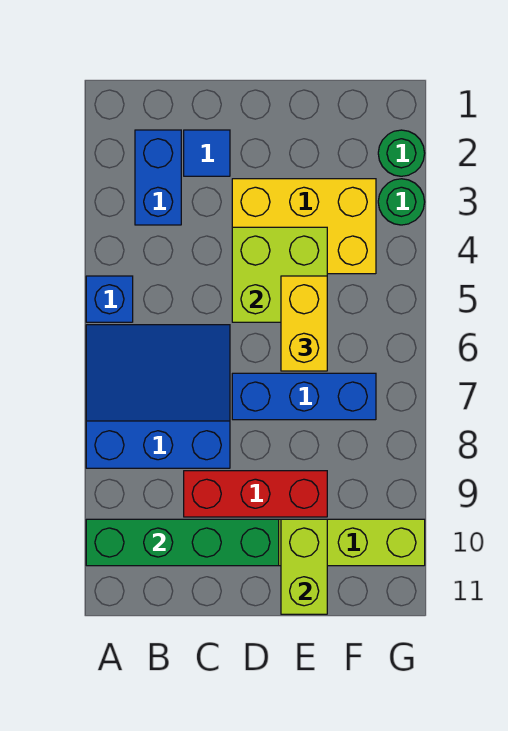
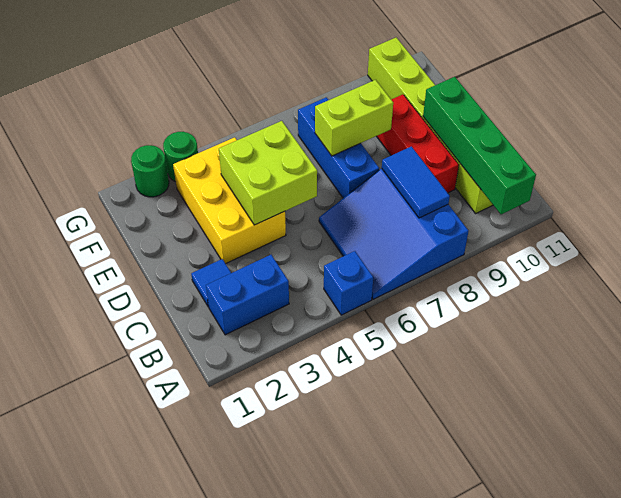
none -> blue tile B8:C8 level 2
yellow brick E5:E6 level 3 -> none
lime brick E10:E11 level 2 -> lime brick E7:E8 level 2

